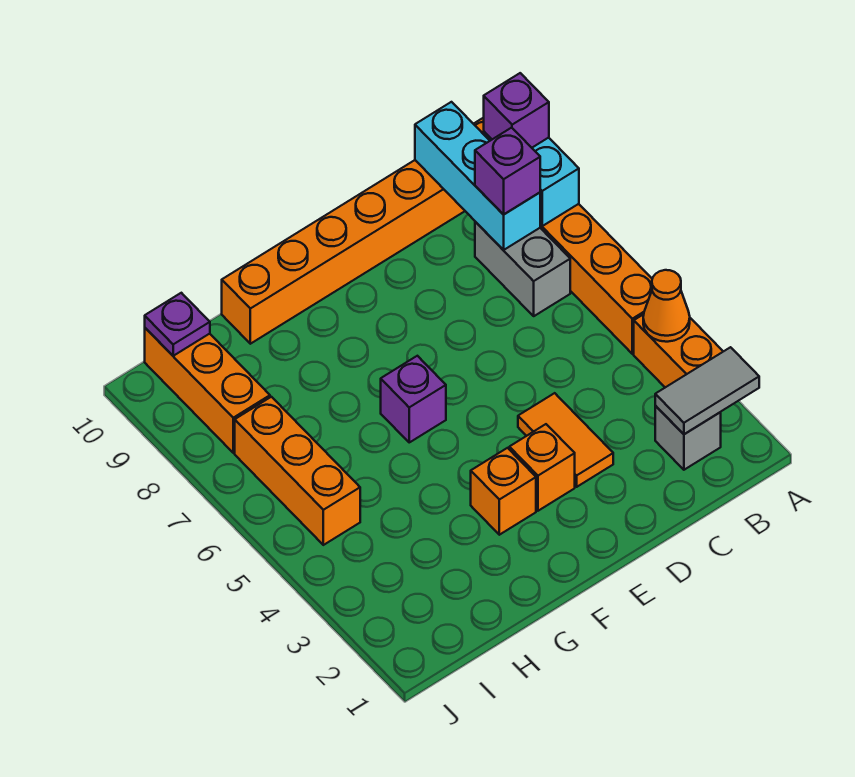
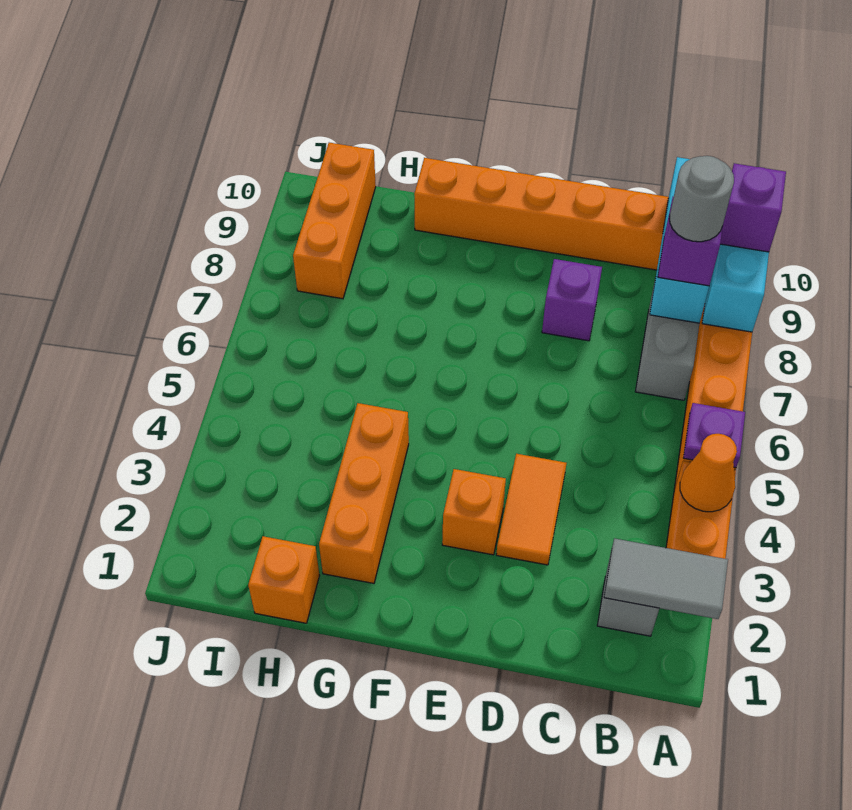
none -> grey round brick B8 level 4
orange brick F3 level 1 -> orange brick H1 level 1
purple brick F6 level 1 -> purple brick D8 level 1
orange brick I5:I7 level 1 -> orange brick G2:G4 level 1
purple plate I10 level 2 -> purple plate A5 level 2

